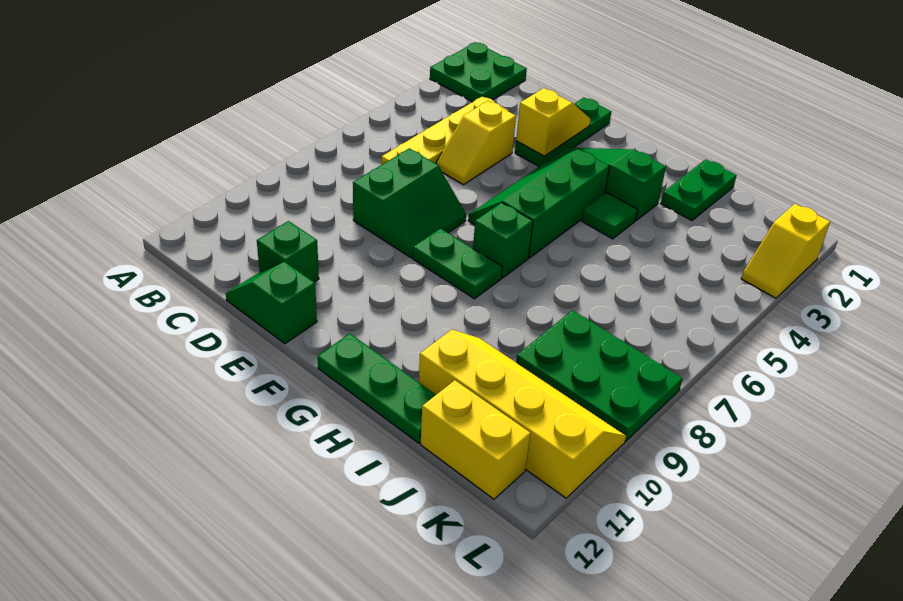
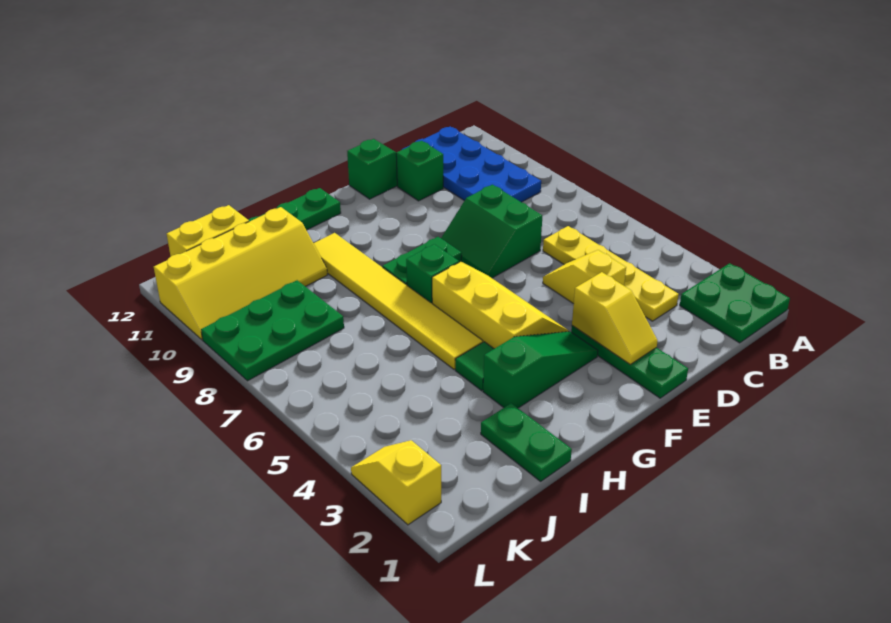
none -> blue plate B9:C12 level 1
green slope F4:G6 level 1 top G -> yellow slope F4:G6 level 1 top G
none -> yellow tile H5:H10 level 1

